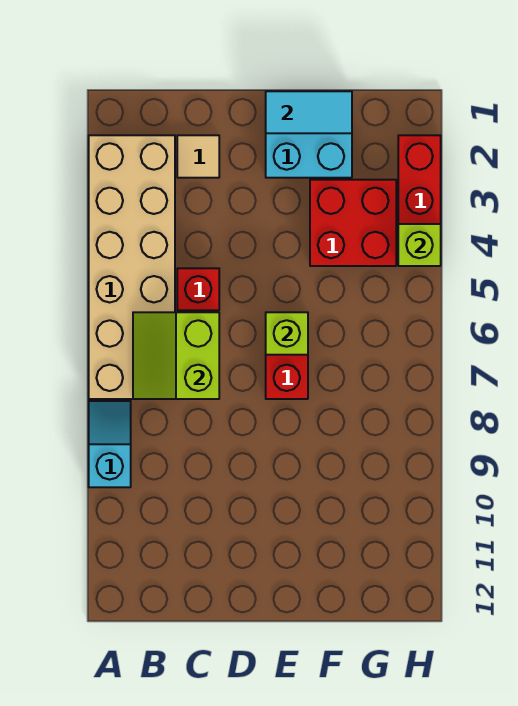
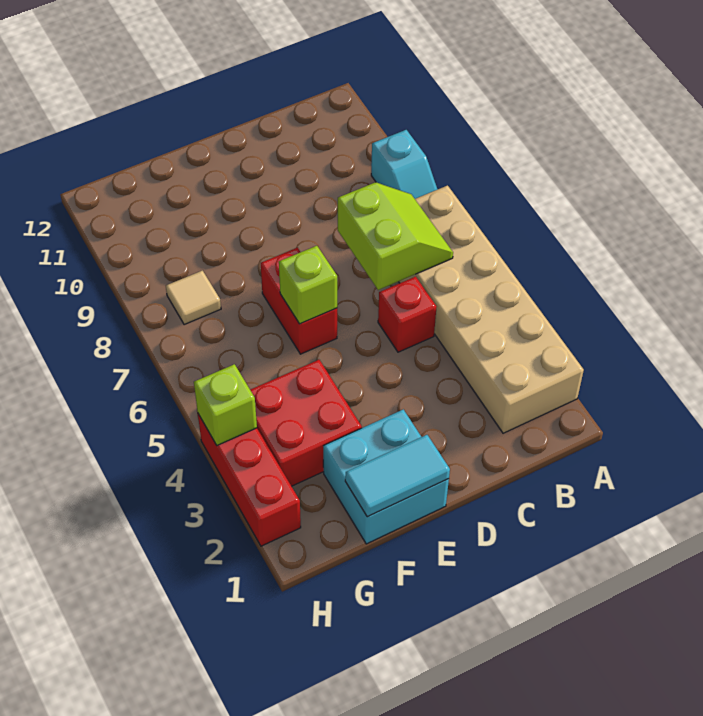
tan tile C2 level 1 -> tan tile G8 level 1

